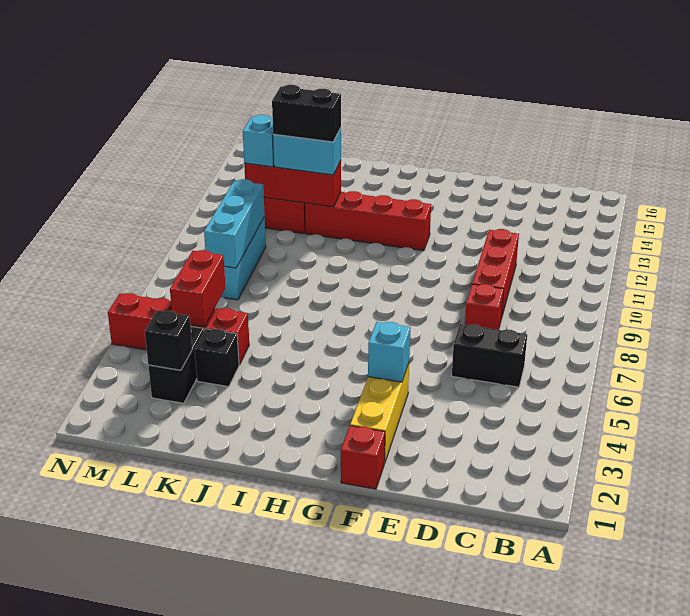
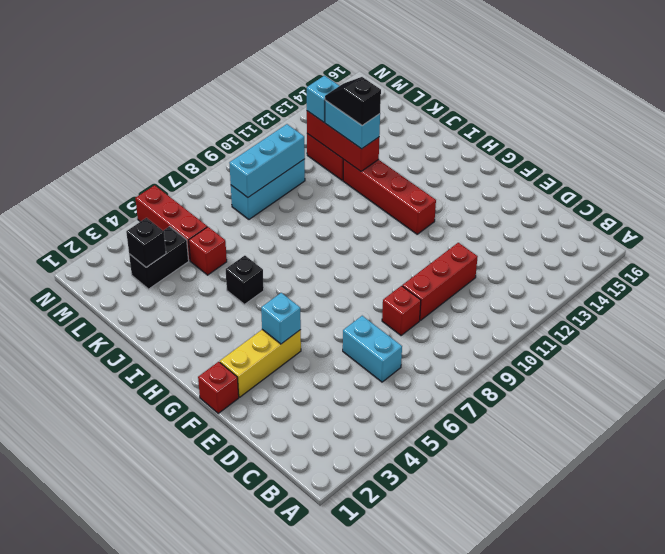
black brick C6:D6 level 1 -> cyan brick C6:D6 level 1
black brick J12:K12 level 4 -> black slope J12:K12 level 4 top J
black brick K4 level 1 -> black brick I5 level 1
red brick L5:L6 level 2 -> none

